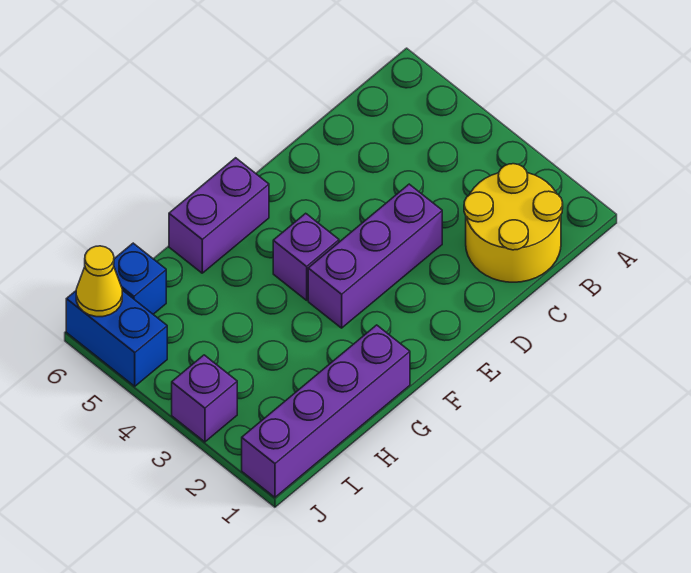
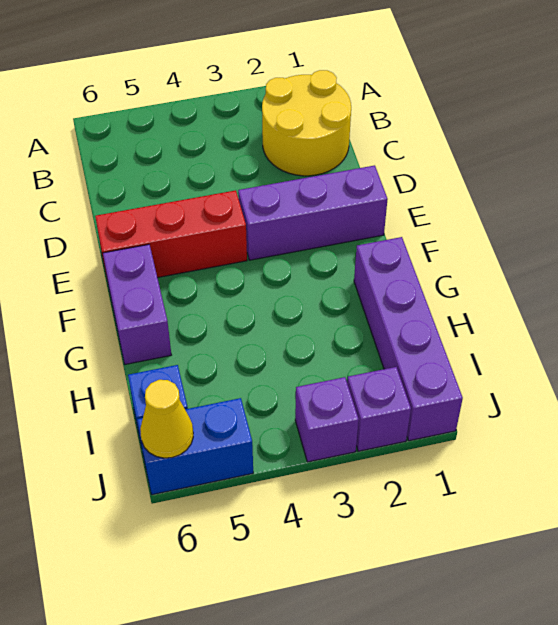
purple brick D3:F3 level 1 -> purple brick E1:E3 level 1
none -> red brick E4:E6 level 1
purple brick F4 level 1 -> purple brick J2 level 1

